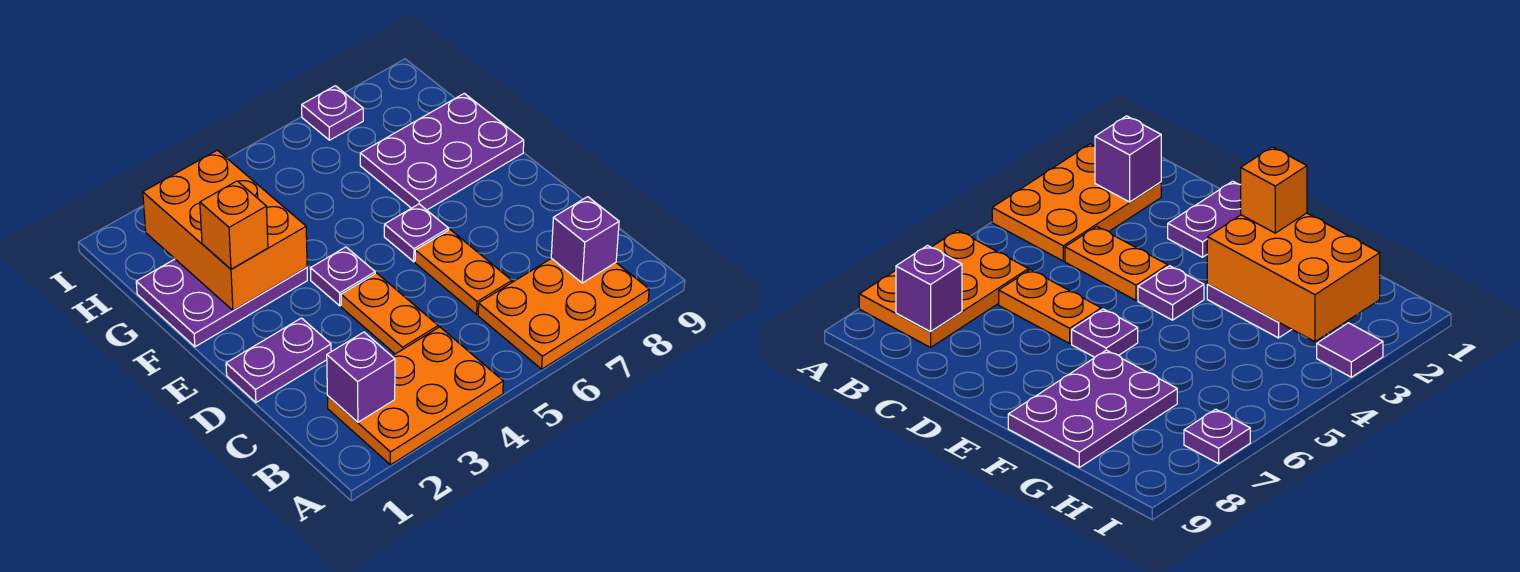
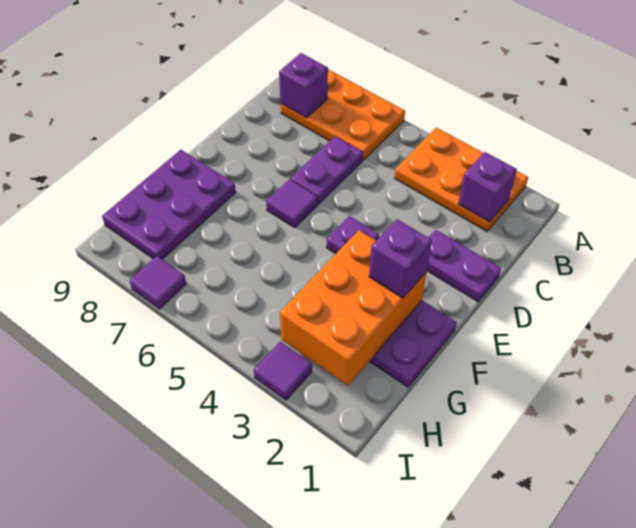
orange plate C4:D4 level 1 -> none
orange plate C6:D6 level 1 -> purple plate C6:D6 level 1
purple plate E6 level 1 -> purple tile E6 level 1
orange brick F2 level 3 -> purple brick F2 level 3
purple plate F7:G9 level 1 -> purple plate F8:H9 level 1
purple plate I7 level 1 -> purple tile I7 level 1

